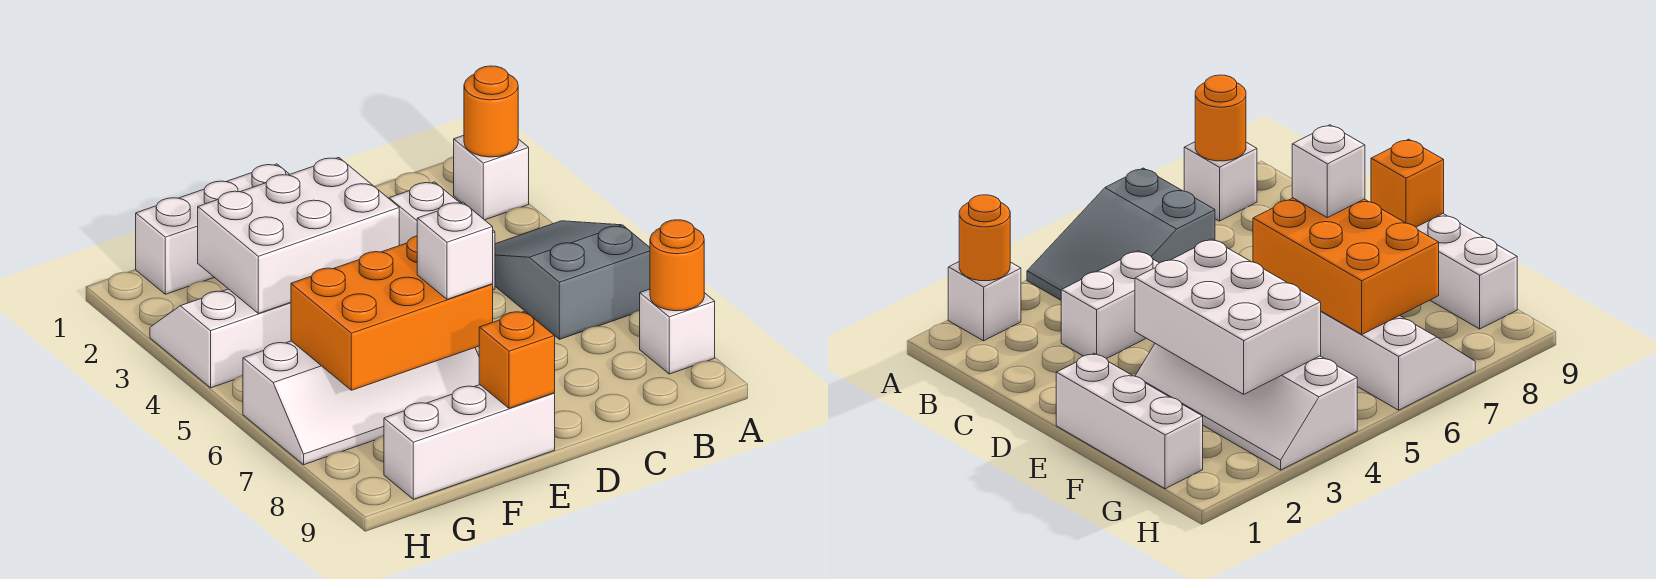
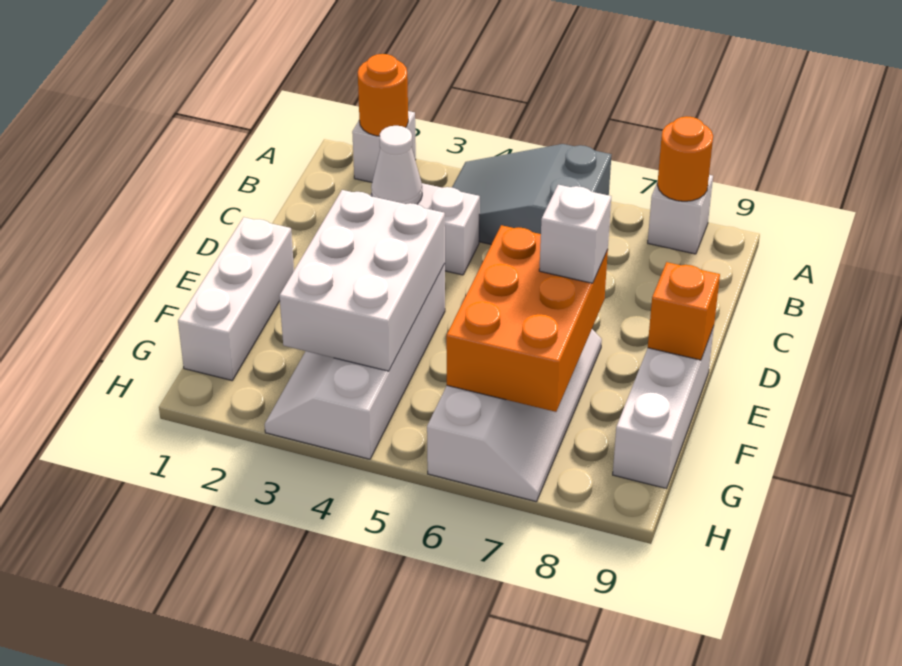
none -> white cone C3 level 2

